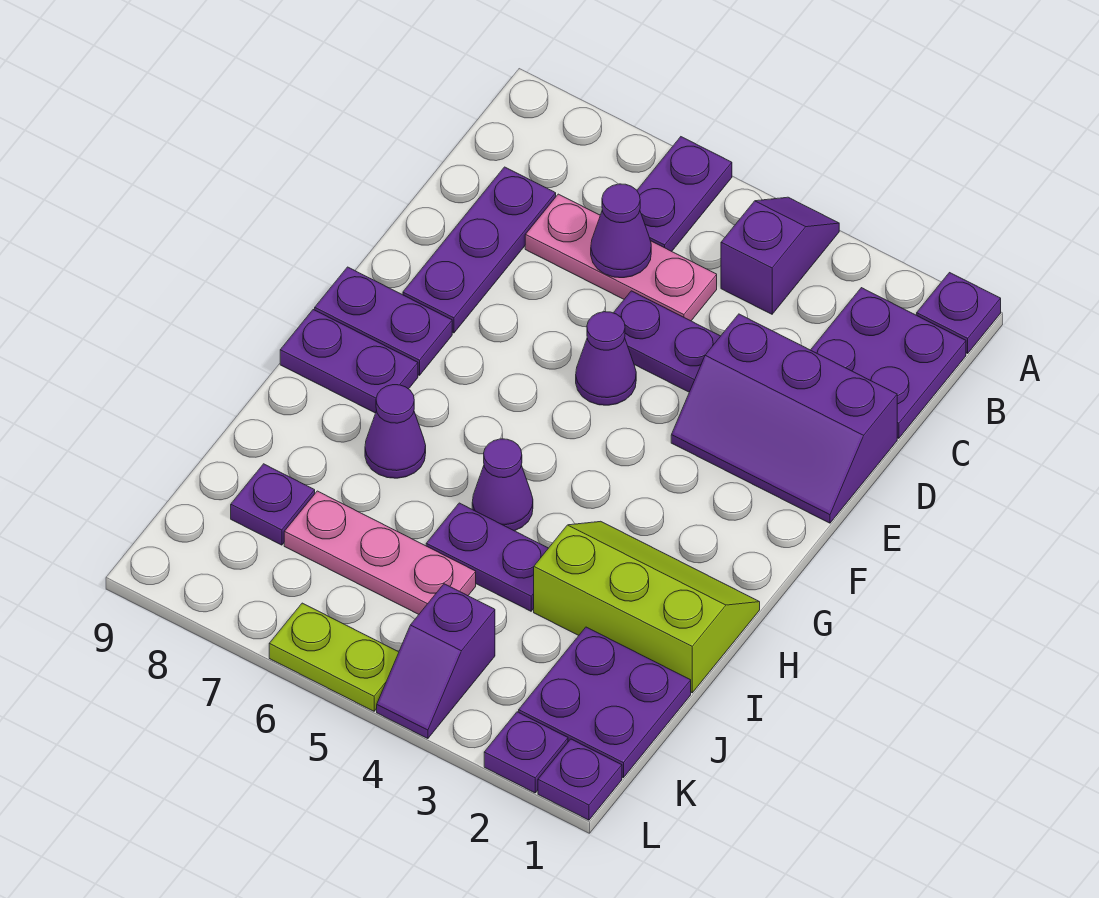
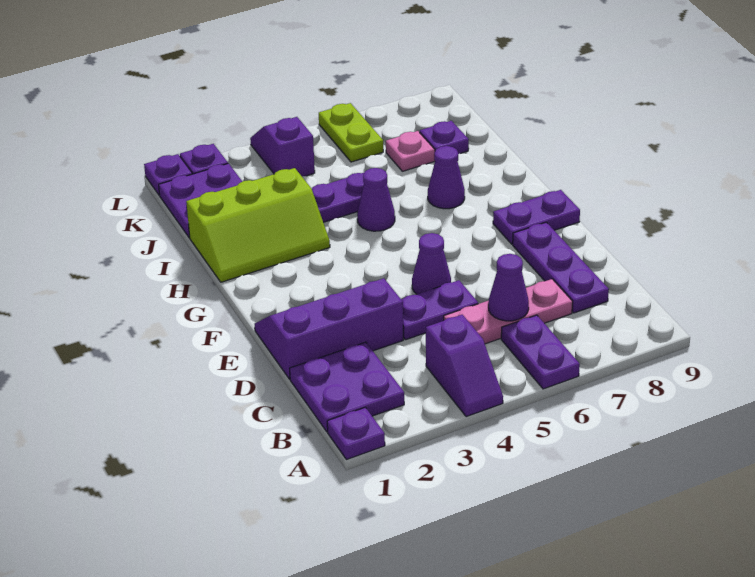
purple plate G8:G9 level 1 -> none
pink plate J5:J7 level 1 -> pink plate J7 level 1
lime plate L5:L6 level 1 -> lime plate K6:L6 level 1

